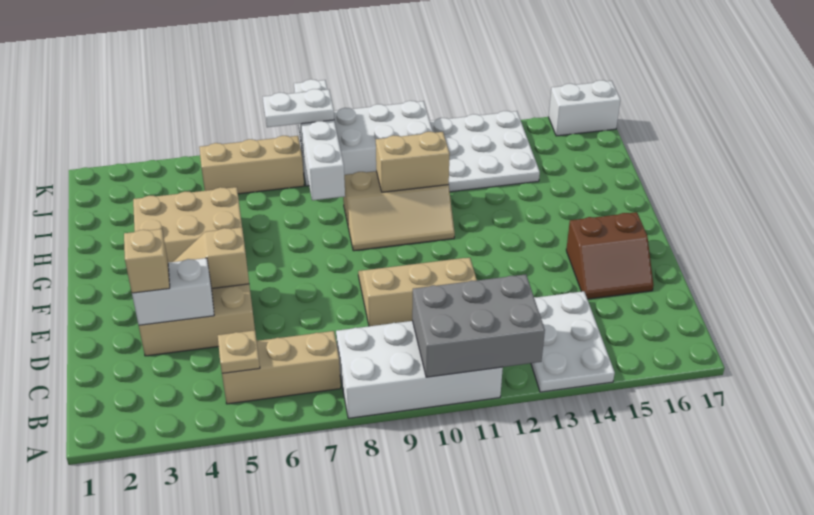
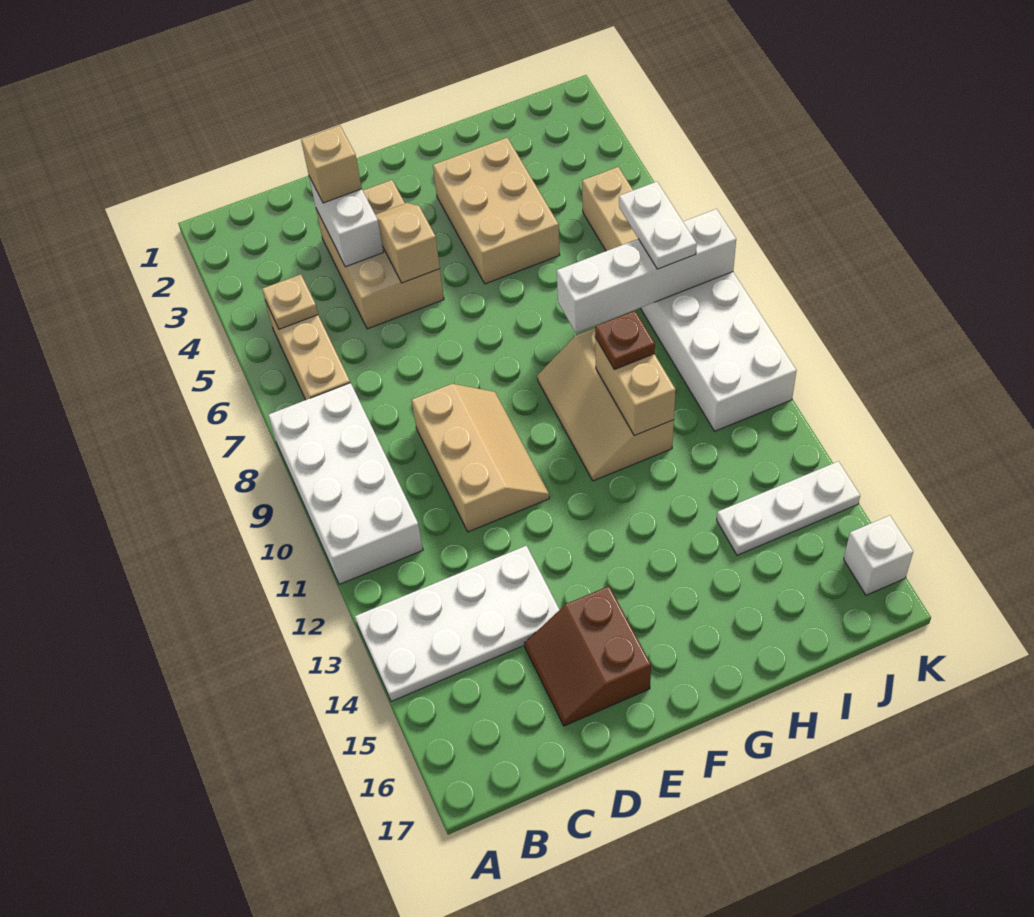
grey brick A10:B12 level 2 -> none
white plate A13:C14 level 1 -> white plate A13:D14 level 1
none -> brown plate H10 level 3
white plate I12:K14 level 1 -> white plate I14:K14 level 1
white brick K16:K17 level 1 -> white brick K16 level 1

